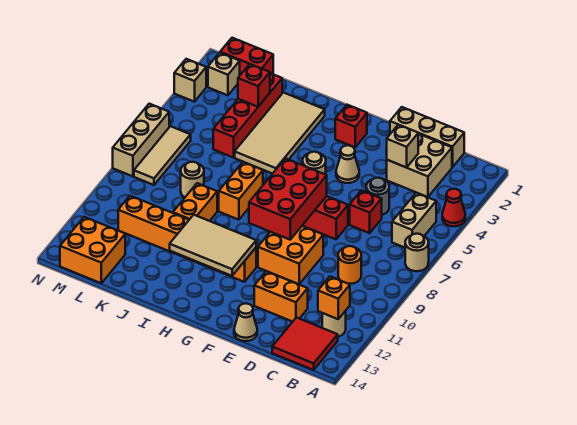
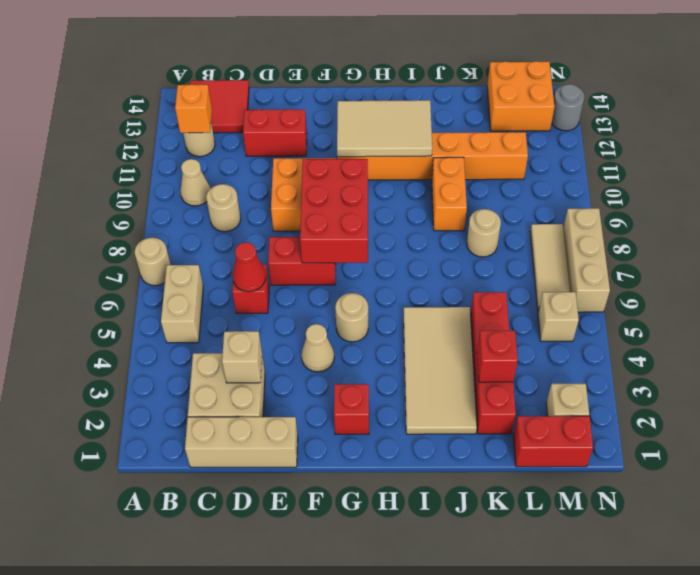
red cone A4 level 1 -> red cone D6 level 2
orange round brick C9 level 1 -> tan round brick C9 level 1
grey round brick D5 level 1 -> grey round brick N13 level 1
orange brick D12:E12 level 1 -> red brick D12:E12 level 1
tan cone E14 level 1 -> tan cone B10 level 1
orange brick I7:I8 level 1 -> none
tan brick N3 level 1 -> tan brick M5 level 1

